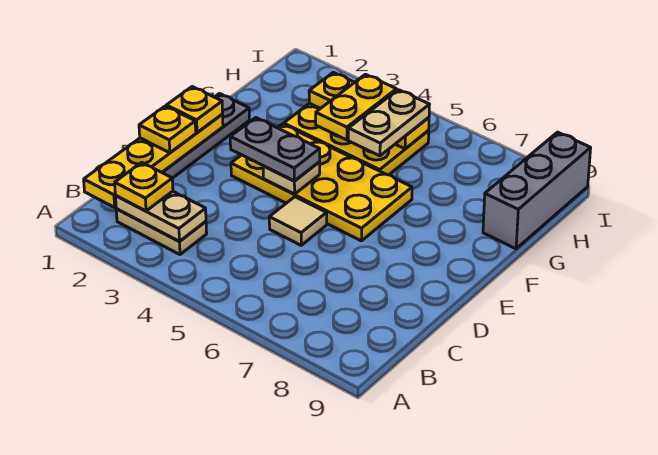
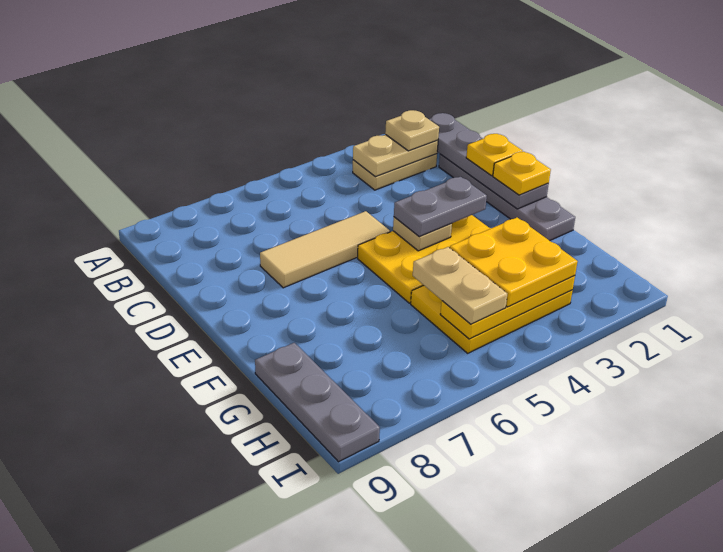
yellow plate B1:E1 level 2 -> grey plate B1:E1 level 2
yellow plate B2 level 3 -> tan plate B2 level 3
tan tile D5 level 1 -> tan tile D5:D7 level 1
yellow plate E3:F6 level 1 -> yellow plate E3:F5 level 1
yellow plate G4:H4 level 3 -> yellow plate G3:H4 level 3
grey brick G9:I9 level 1 -> grey plate G9:I9 level 1

